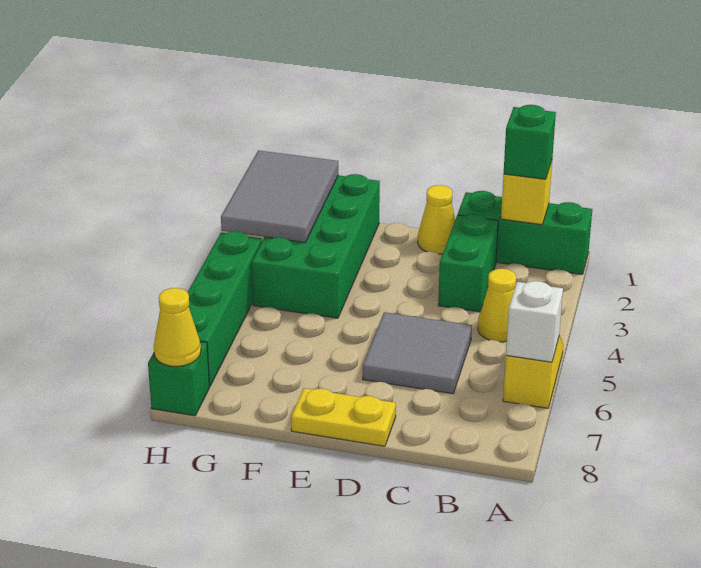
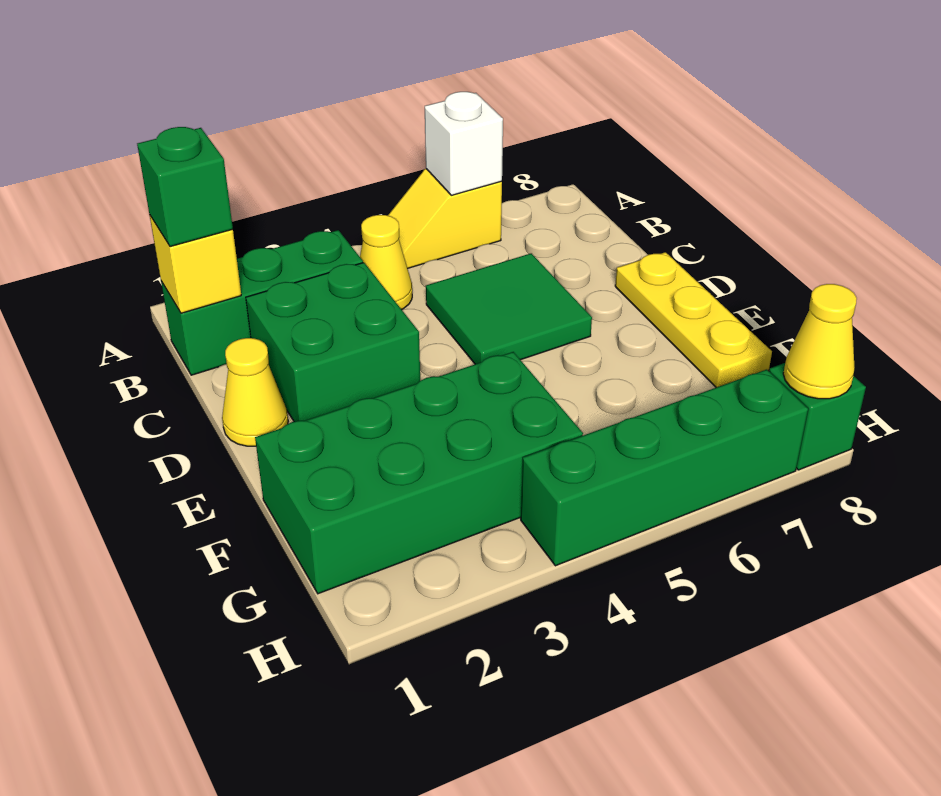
green brick A1:C1 level 1 -> green brick B1:B3 level 1
green brick C2:C3 level 1 -> green brick C2:D3 level 1
grey tile C5:D6 level 1 -> green tile C5:D6 level 1
yellow plate D8:E8 level 1 -> yellow plate D8:F8 level 1
grey tile G1:H3 level 2 -> none

